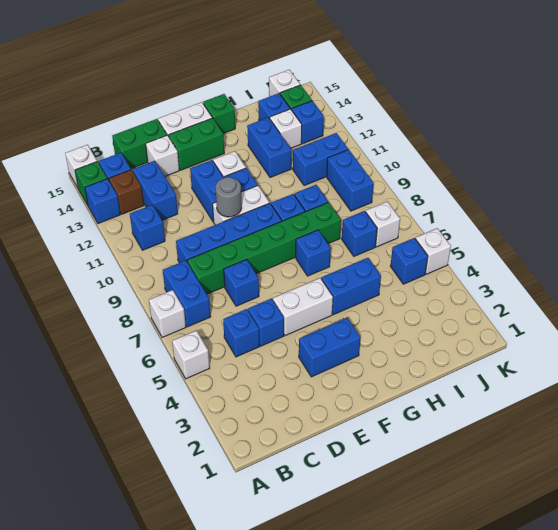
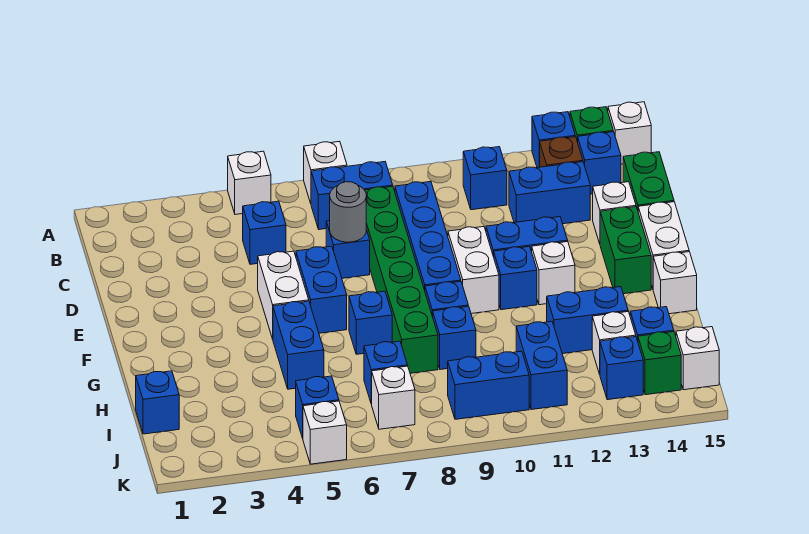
blue brick D5 level 1 -> blue brick I1 level 1
blue brick E3:F3 level 1 -> blue brick E6:F6 level 1
grey round brick E10 level 2 -> grey round brick D7 level 2
green brick G15 level 1 -> white brick G15 level 1

